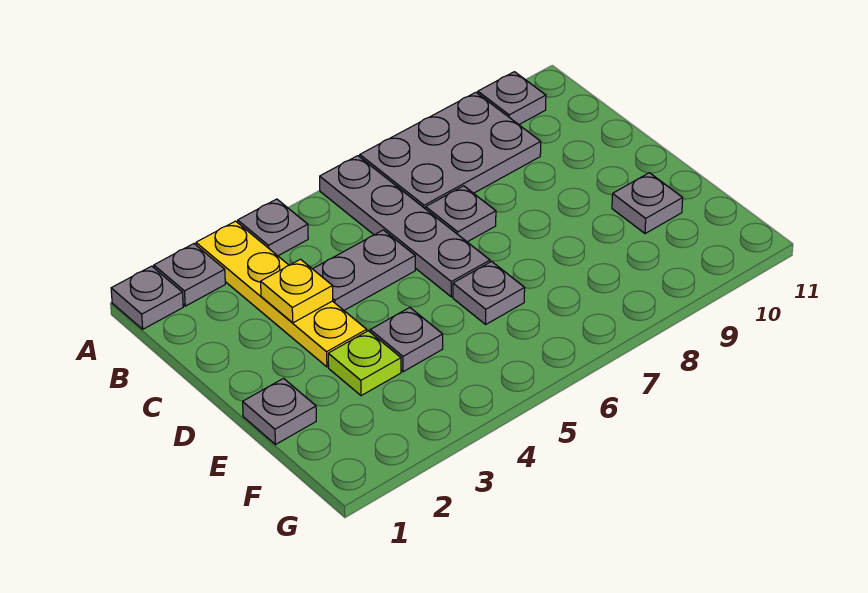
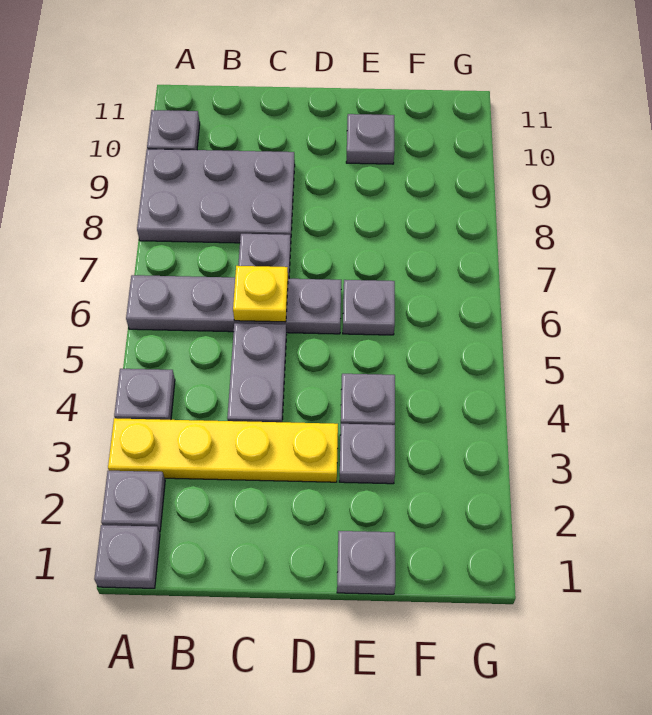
grey plate A7:B9 level 1 -> grey plate A8:C9 level 1
yellow plate C3 level 2 -> yellow plate C6 level 2
lime plate E3 level 1 -> grey plate E3 level 1

